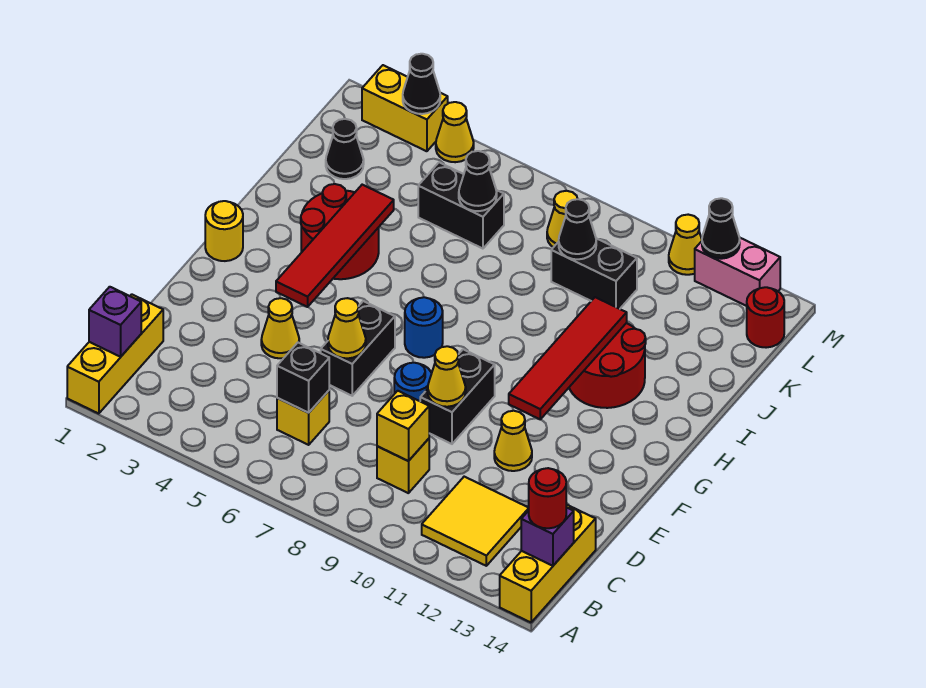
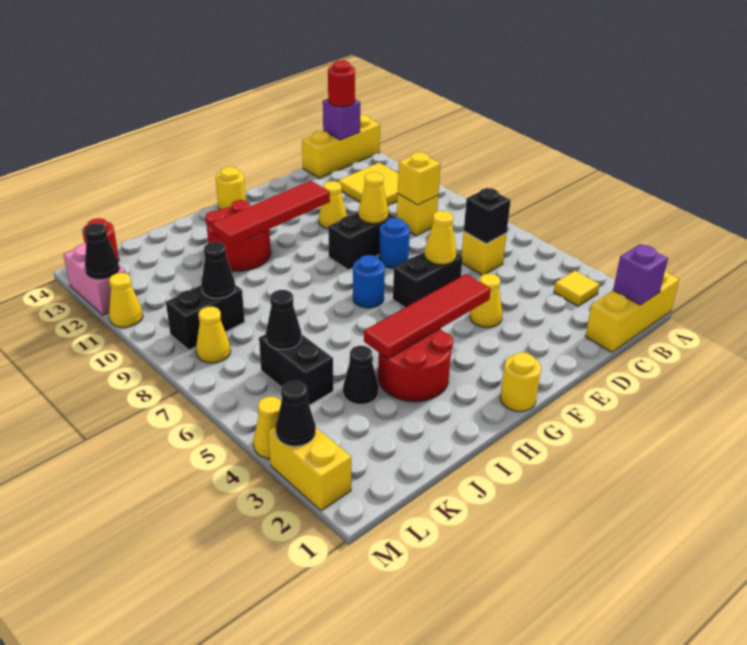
none -> yellow tile B3 level 1
none -> yellow round brick G14 level 1
black cone K2 level 1 -> black cone J4 level 1
black brick K9:K10 level 1 -> black brick K9:L9 level 1

